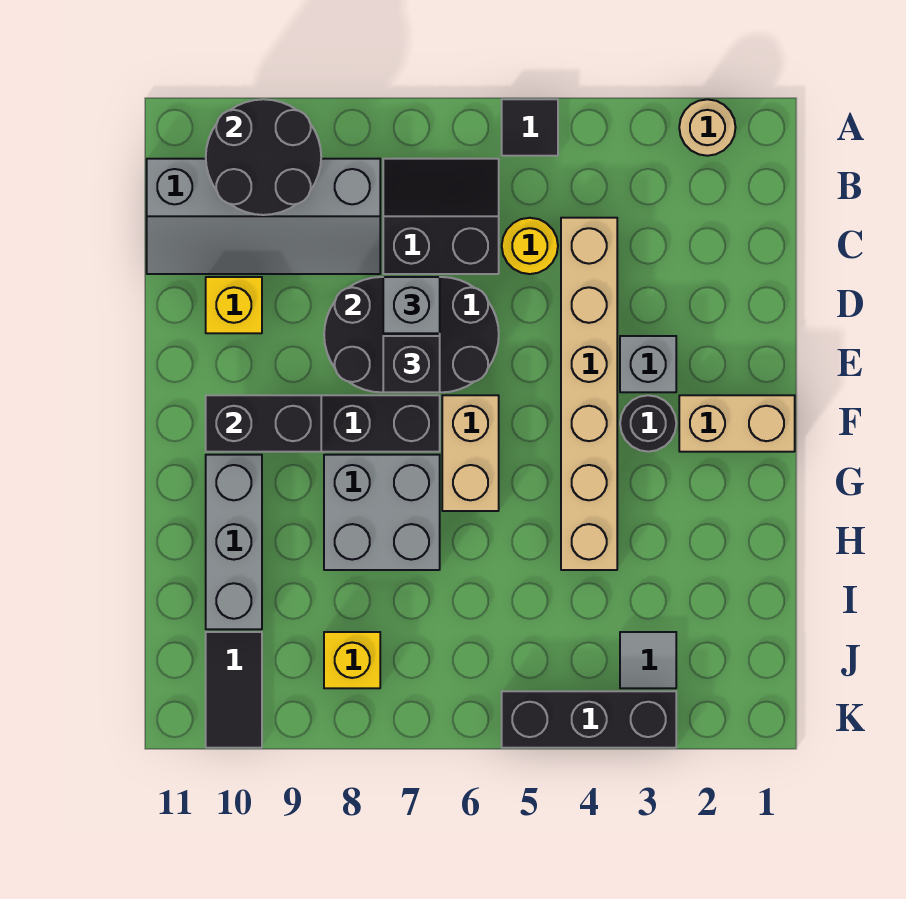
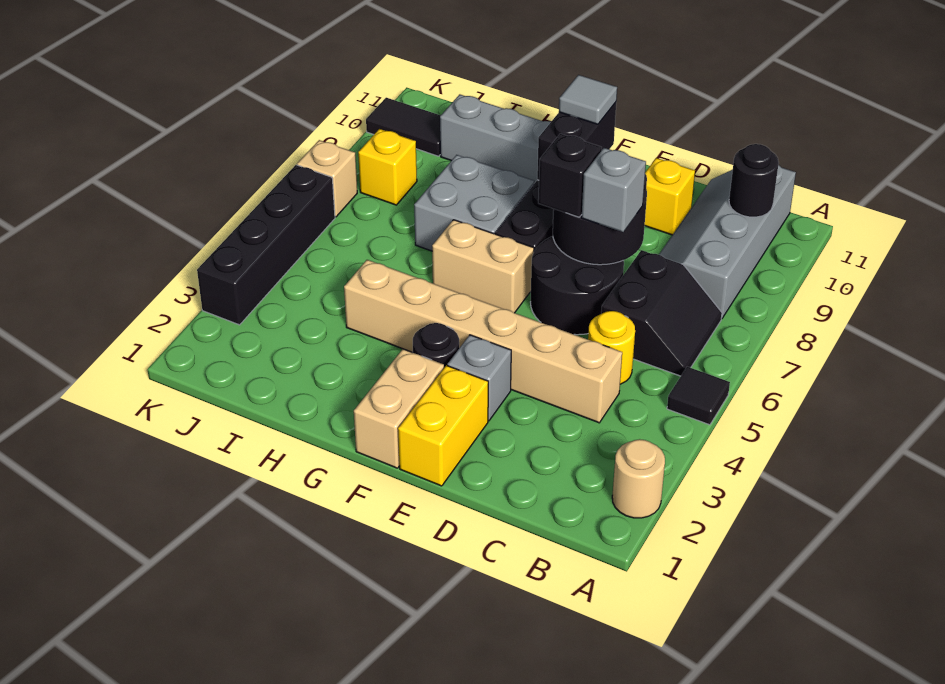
black round brick A9:B10 level 2 -> black round brick B10 level 2
none -> yellow brick E1:E2 level 1
grey tile J3 level 1 -> grey tile F10 level 3
black brick K3:K5 level 1 -> black brick K3:K6 level 1
none -> tan brick K7 level 1

